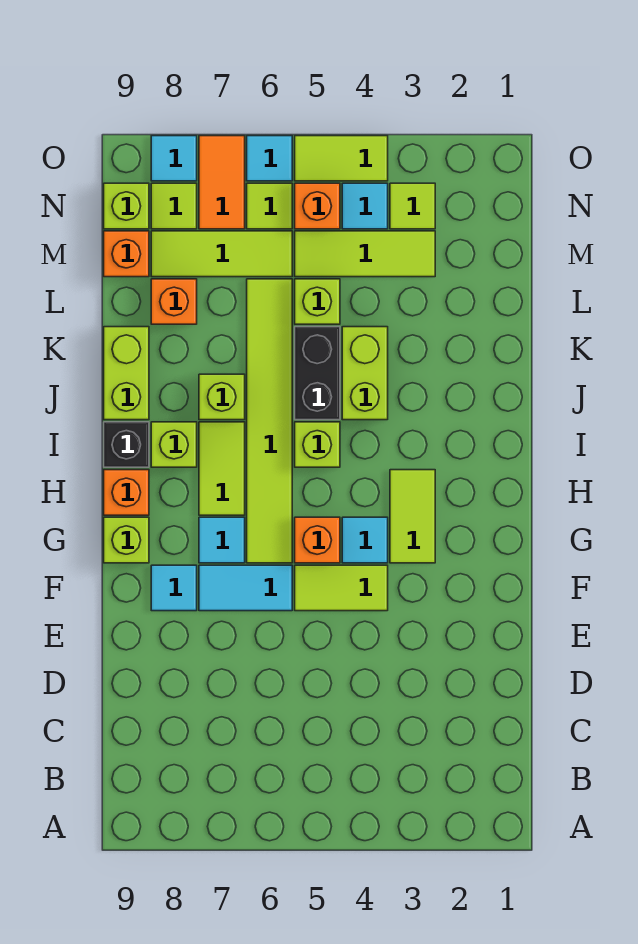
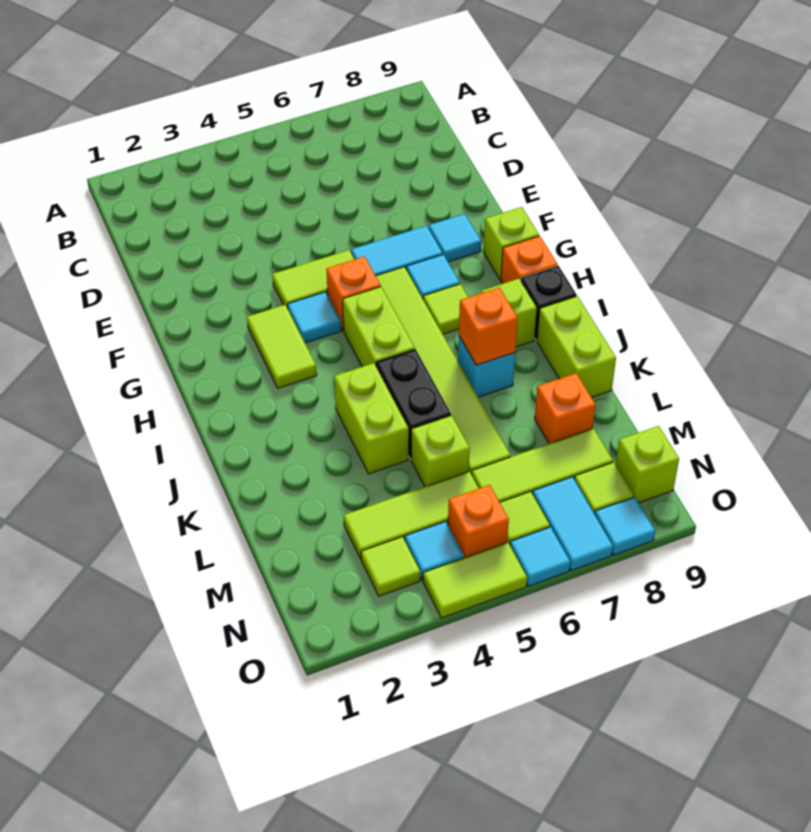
lime tile H7:I7 level 1 -> lime tile H7 level 1
lime brick I5 level 1 -> lime brick H5:I5 level 1
lime brick J7 level 1 -> cyan brick J7 level 1
orange brick M9 level 1 -> orange brick J7 level 2
orange tile N7:O7 level 1 -> cyan tile N7:O7 level 1

